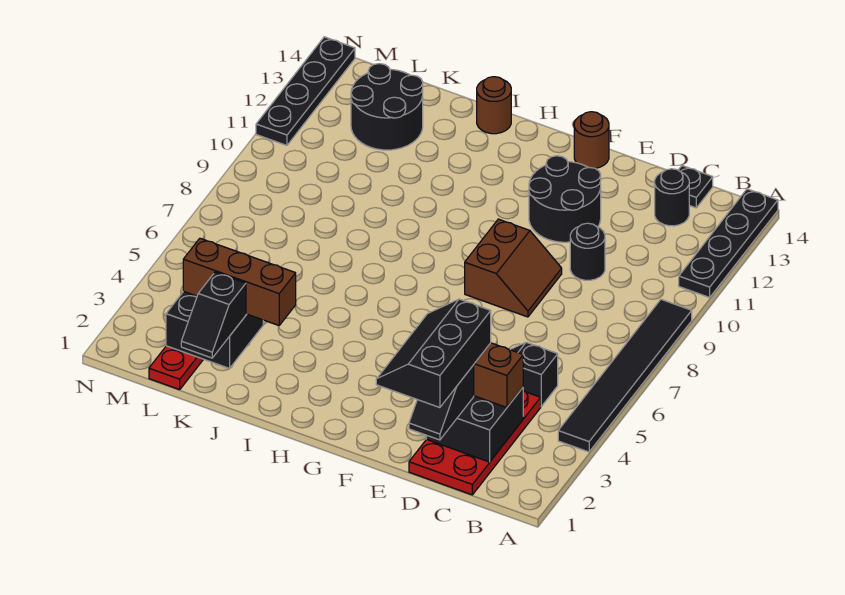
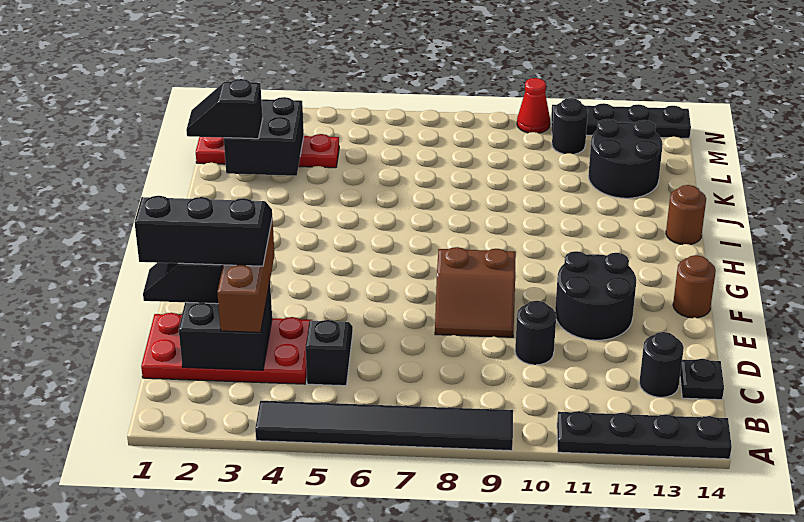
brown brick J3:L3 level 3 -> none
none -> black round brick M11 level 1
none -> red cone N10 level 1

